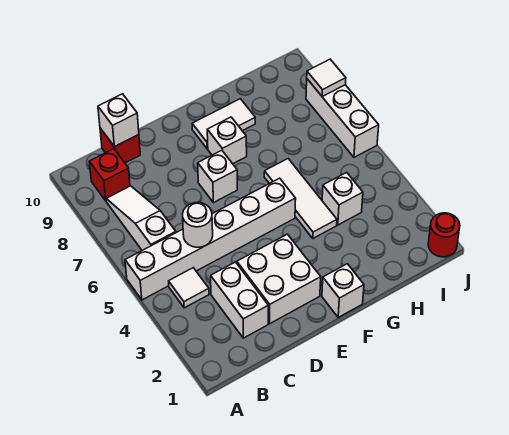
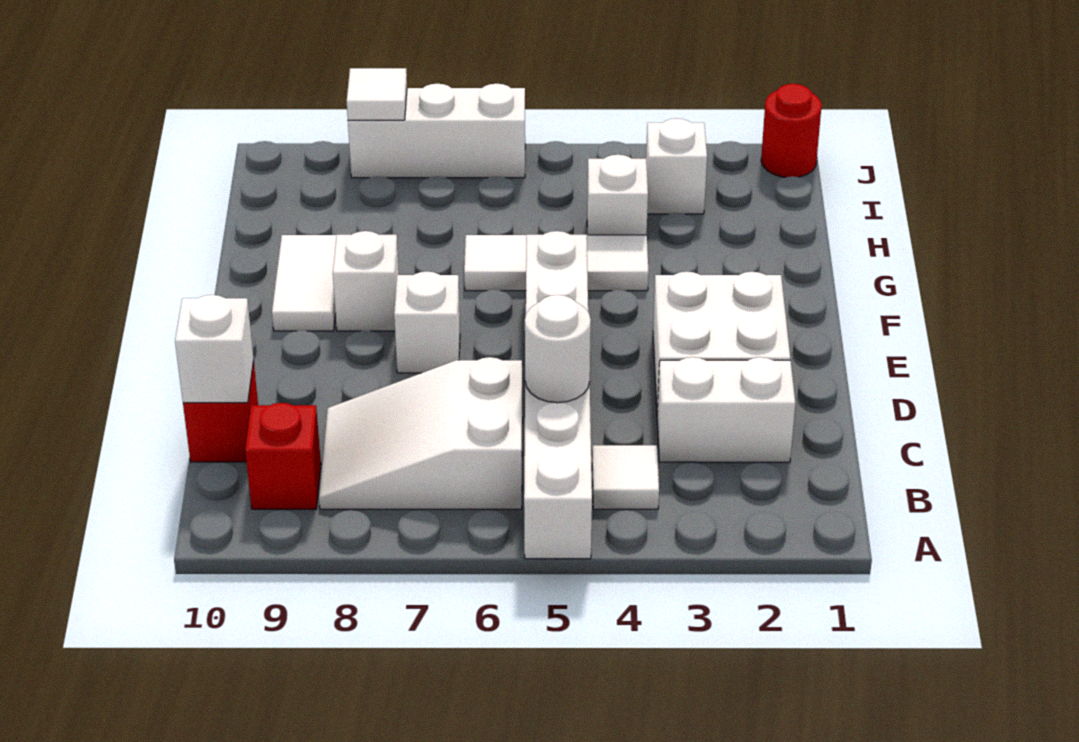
white slope B6:B8 level 1 top 6 -> white slope B6:C8 level 1 top 6
white brick F1 level 1 -> white brick I3 level 1

